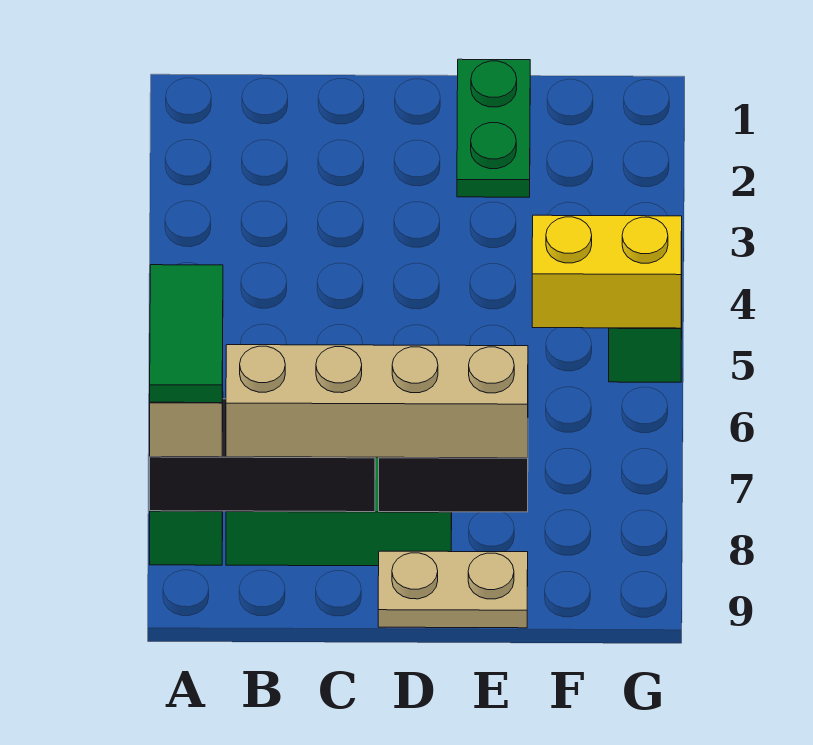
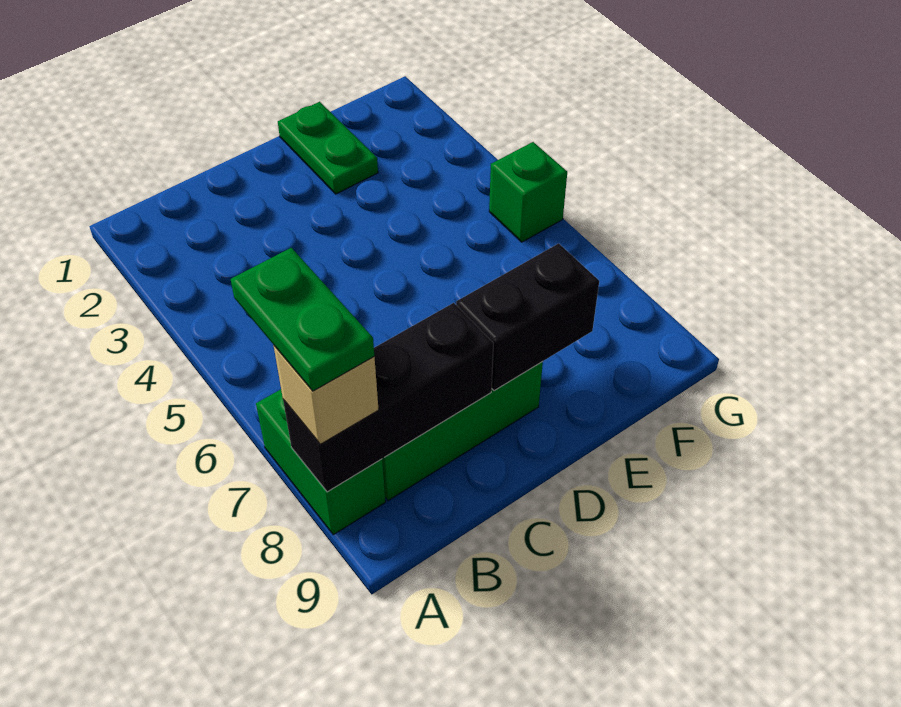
green tile A7:A8 level 4 -> green plate A7:A8 level 4
tan brick B8:E8 level 3 -> none
tan plate D9:E9 level 1 -> none
yellow brick F5:G5 level 2 -> none

